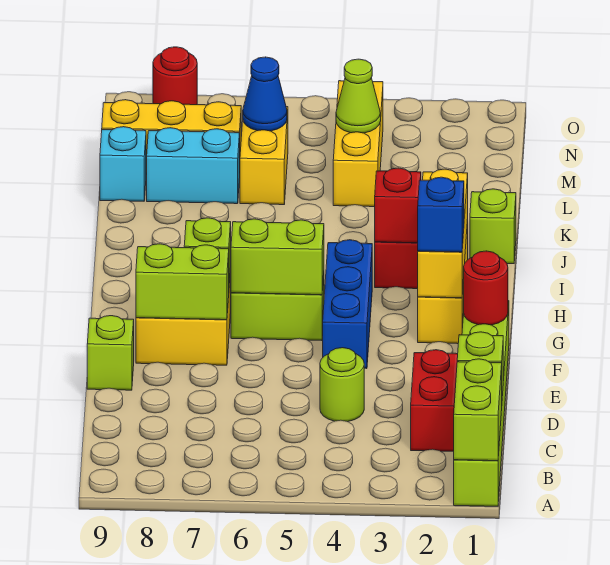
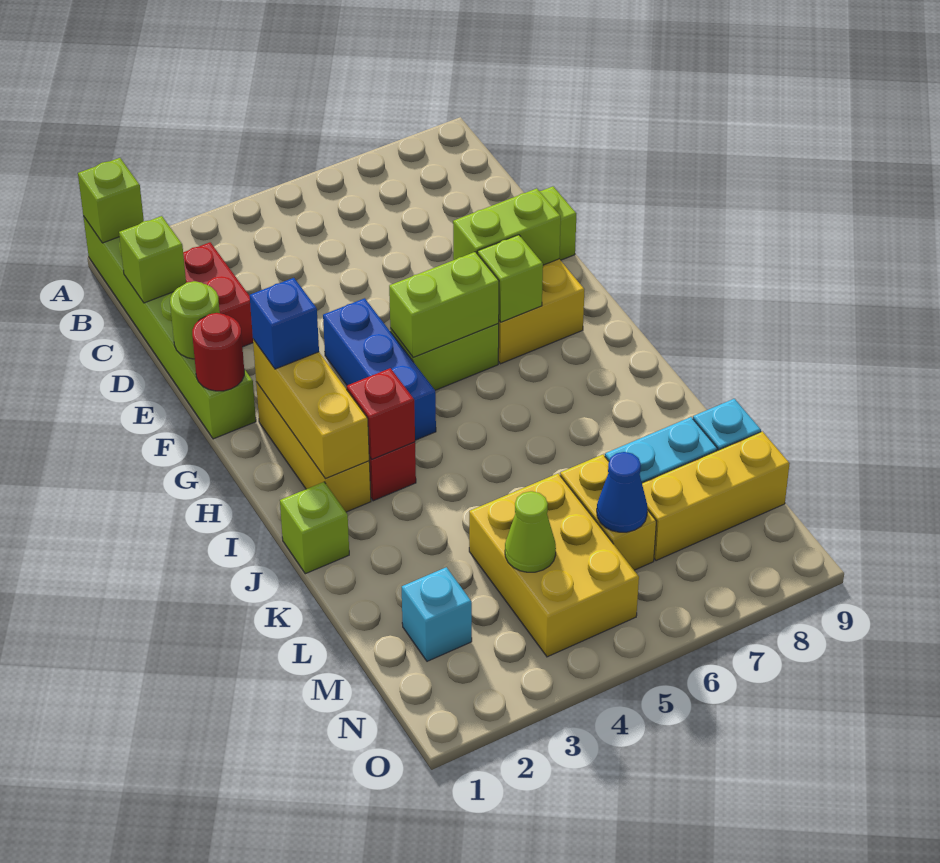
lime brick A1:B1 level 2 -> lime brick A1 level 2
lime round brick D4 level 1 -> lime round brick E1 level 2
yellow brick L4:N4 level 1 -> yellow brick L4:N5 level 1
none -> cyan brick M2 level 1
red round brick O8 level 1 -> none

